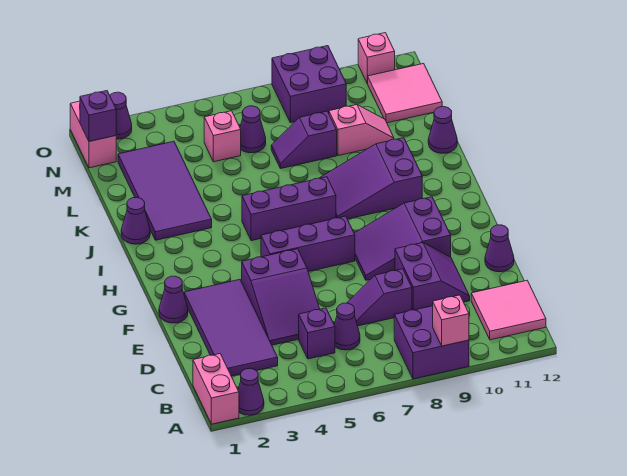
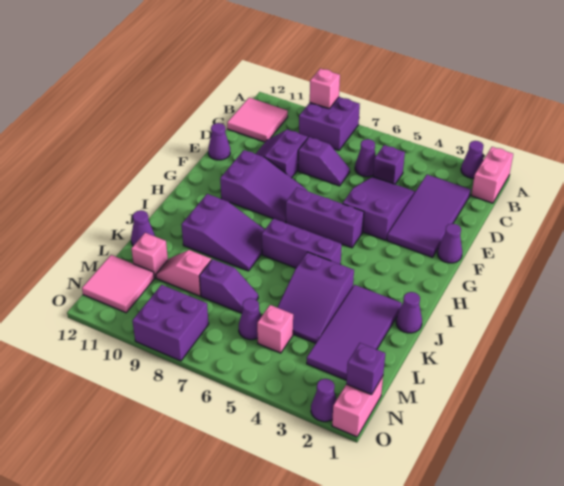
none -> purple slope J4:L5 level 1 top J
pink brick O11 level 1 -> pink brick L11 level 1

